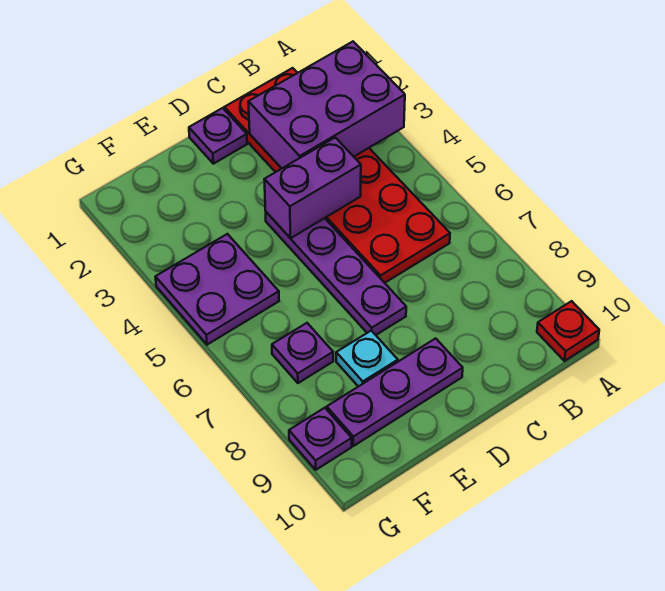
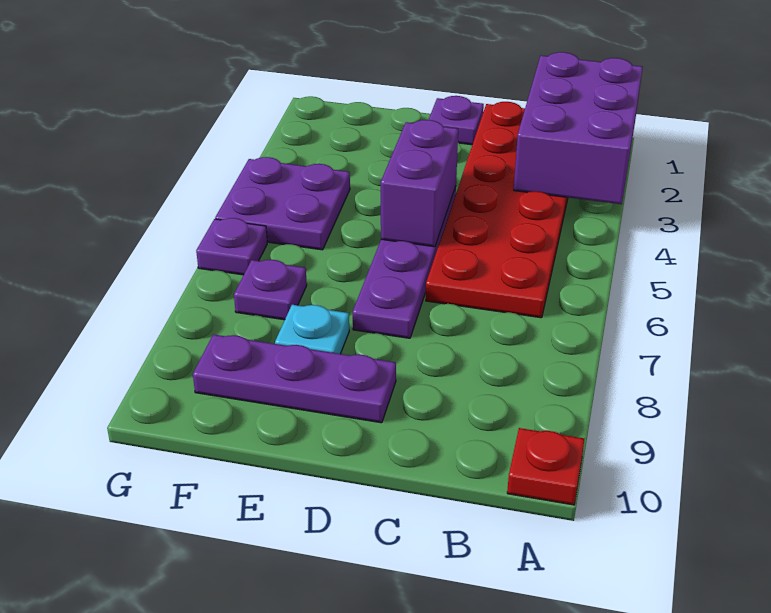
purple brick A2:C3 level 2 -> purple brick A1:B3 level 2
purple brick C4:D4 level 2 -> purple brick D4:D5 level 2
purple plate G9 level 1 -> purple plate G6 level 1

